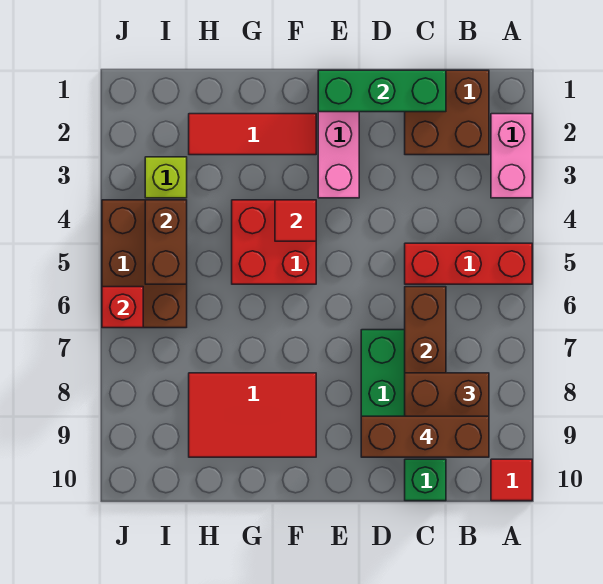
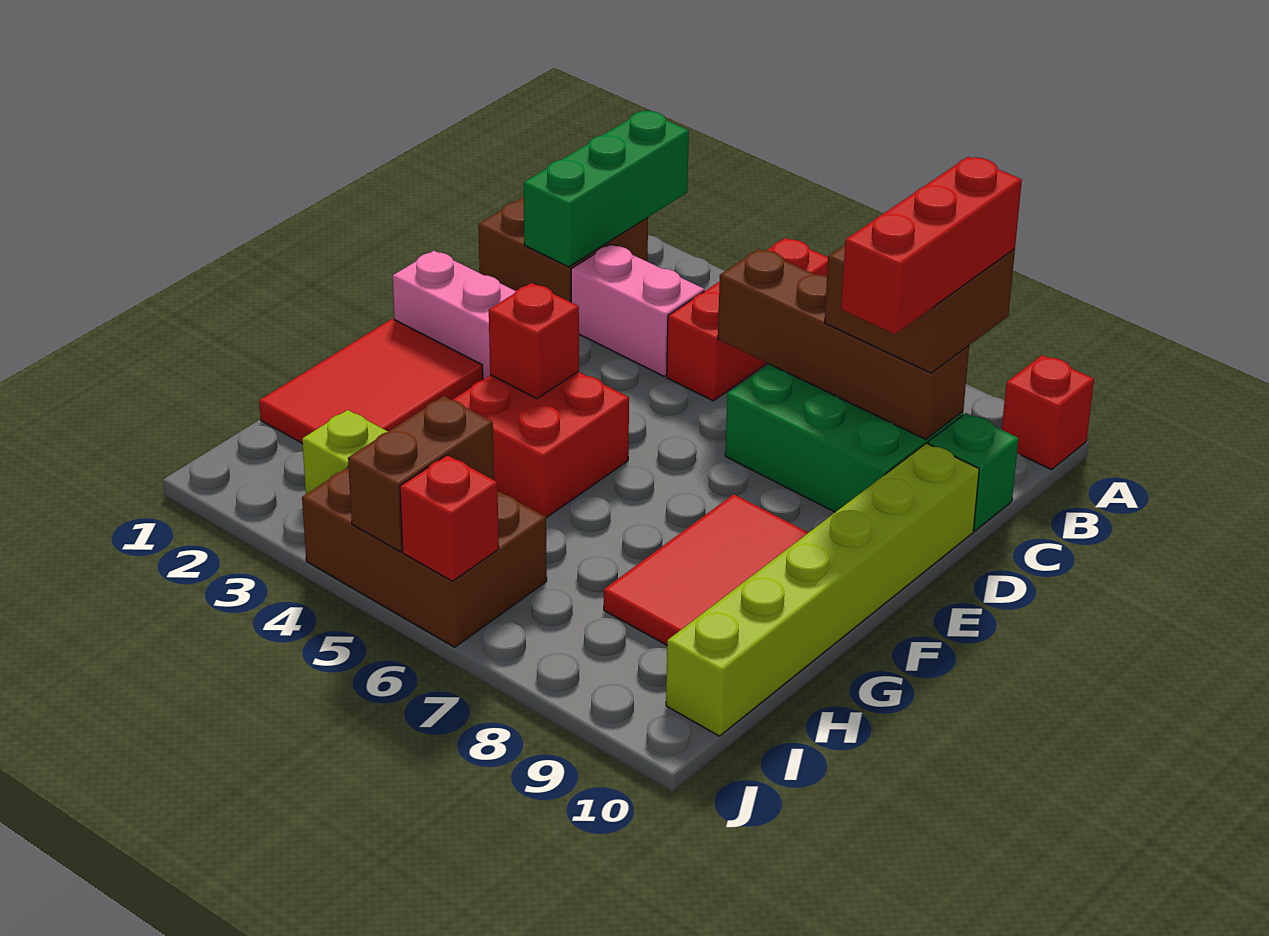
pink brick A2:A3 level 1 -> pink brick C3:C4 level 1
red tile A10 level 1 -> red brick A10 level 1
brown brick B9:D9 level 4 -> red brick B9:D9 level 4
green brick C1:E1 level 2 -> green brick A2:C2 level 2
none -> lime brick D10:I10 level 1
red tile F2:H2 level 1 -> red tile F1:H2 level 1
red tile F4 level 2 -> red brick F4 level 2
brown brick I4:I5 level 2 -> brown brick I5:J5 level 2

